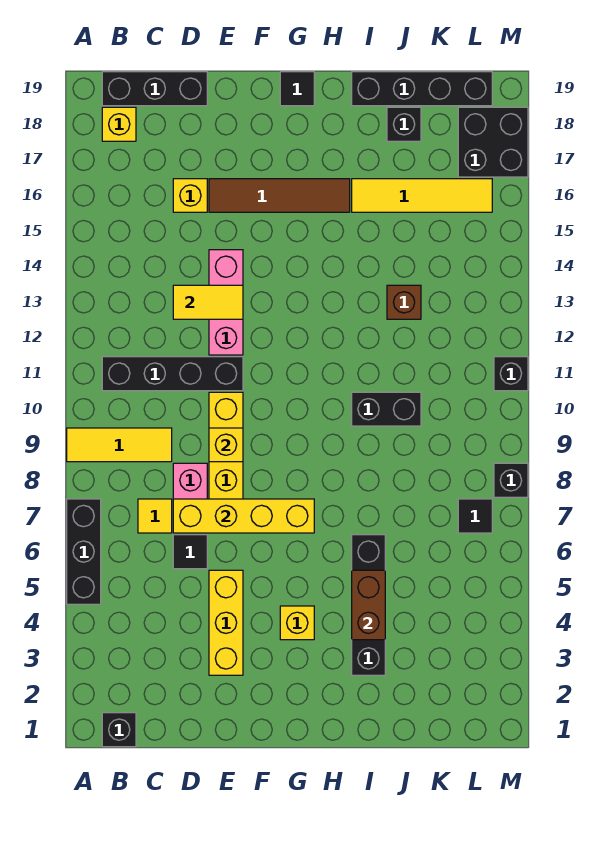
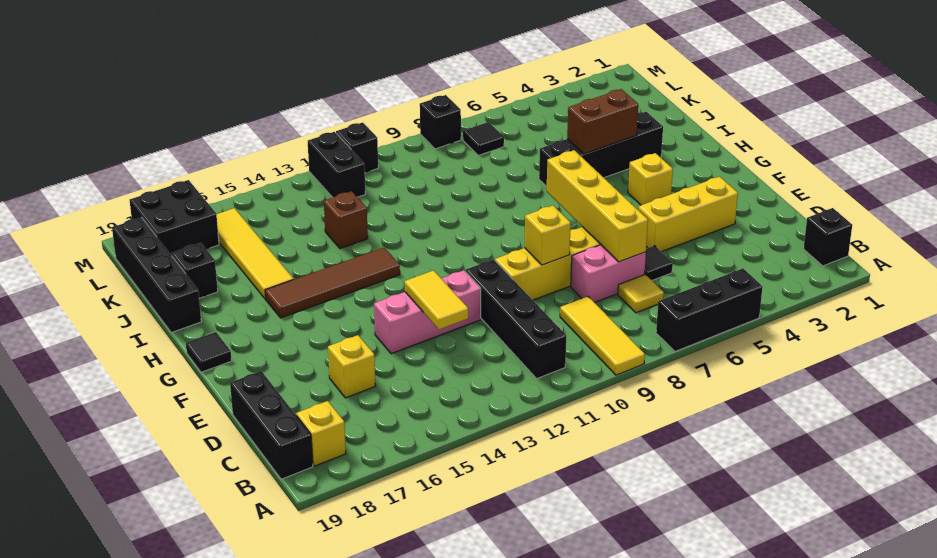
brown tile E16:H16 level 1 -> brown tile H13:H16 level 1
black brick I10:J10 level 1 -> black brick L12:M12 level 1

